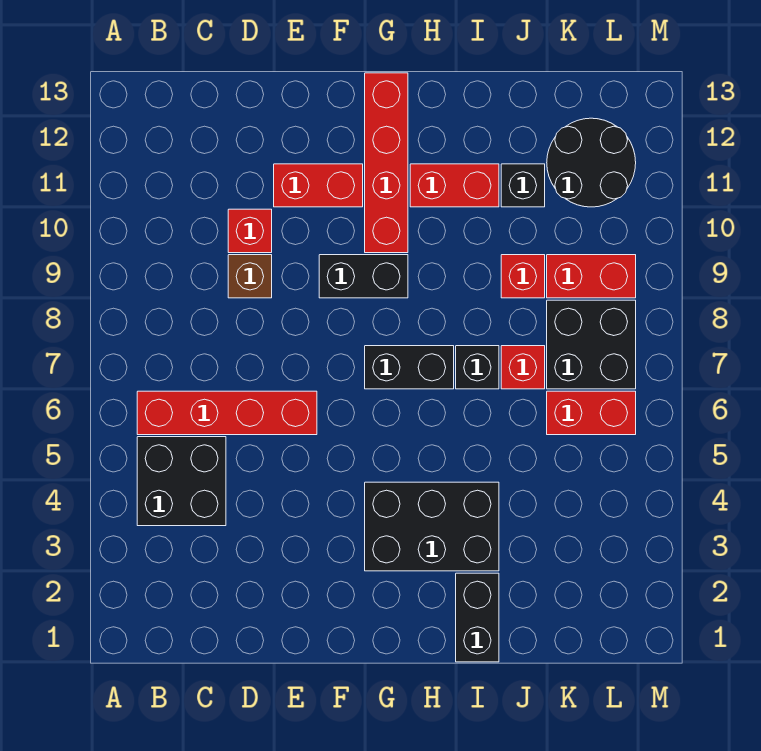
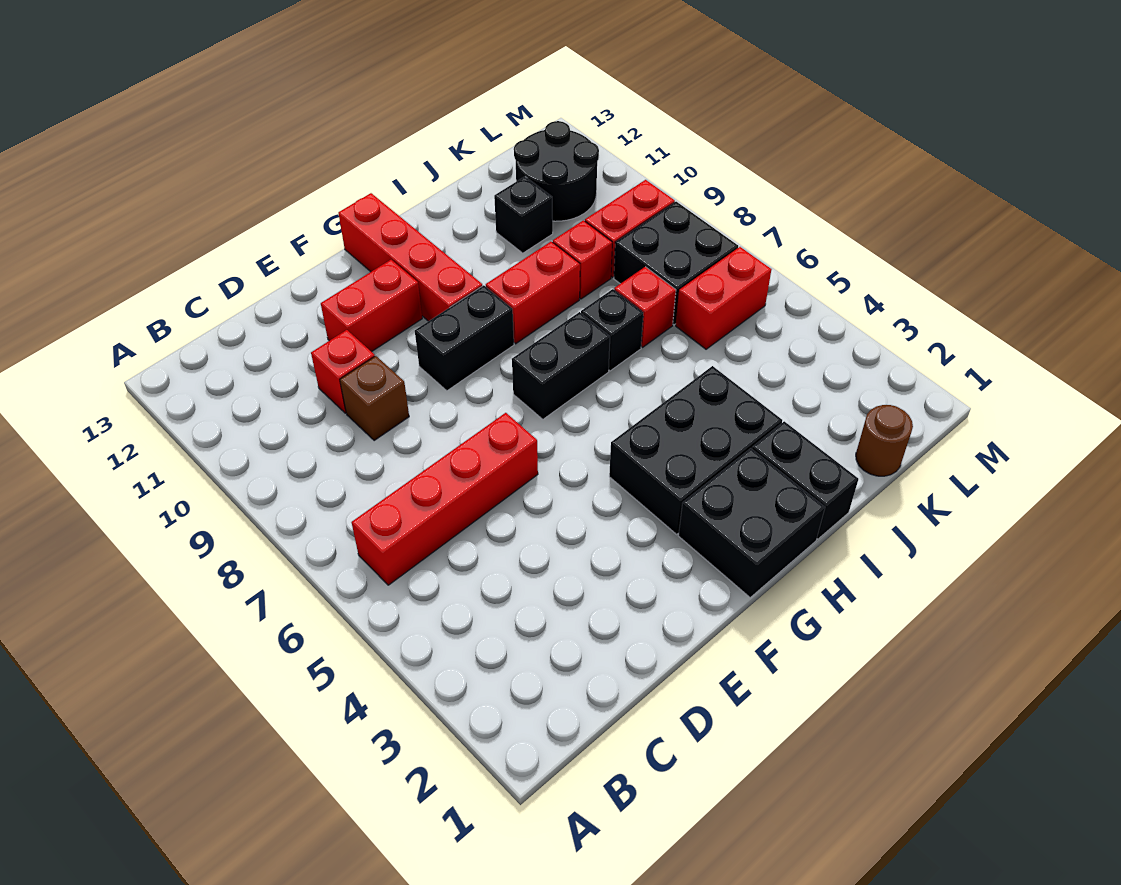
black brick B4:C5 level 1 -> black brick G1:H2 level 1
red brick H11:I11 level 1 -> red brick H9:I9 level 1
none -> brown round brick K1 level 1

